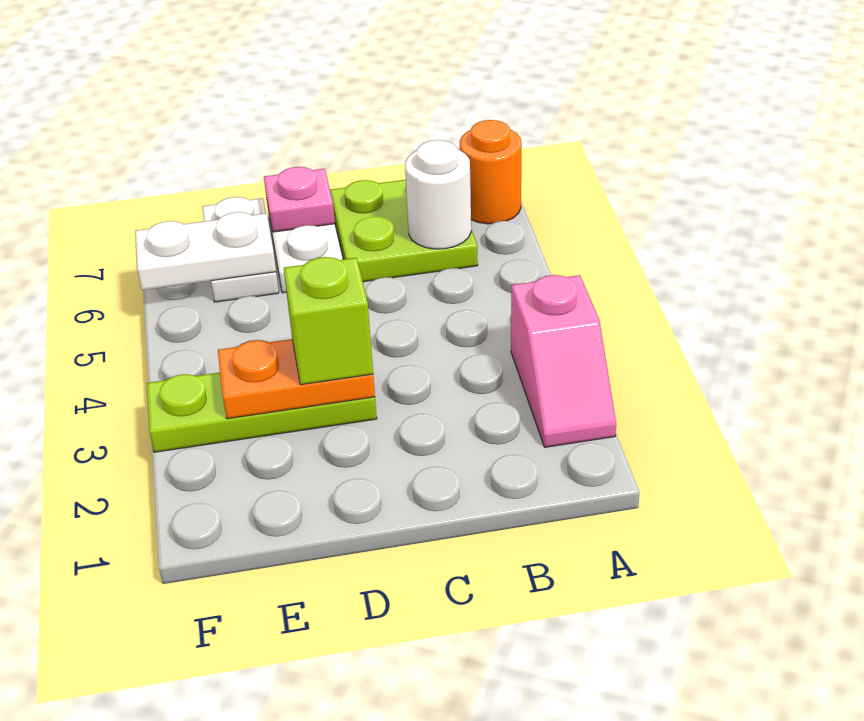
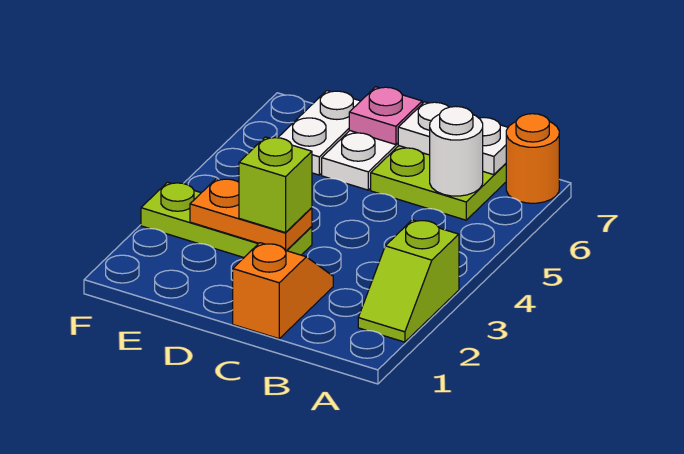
pink slope A2:A3 level 1 top 3 -> lime slope A2:A3 level 1 top 3
none -> orange slope C1:C2 level 1 top 1
white plate E6:F6 level 2 -> white plate B7:C7 level 2

